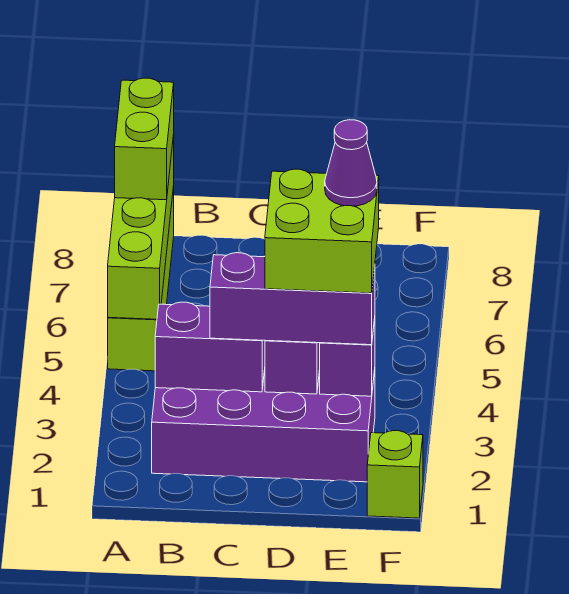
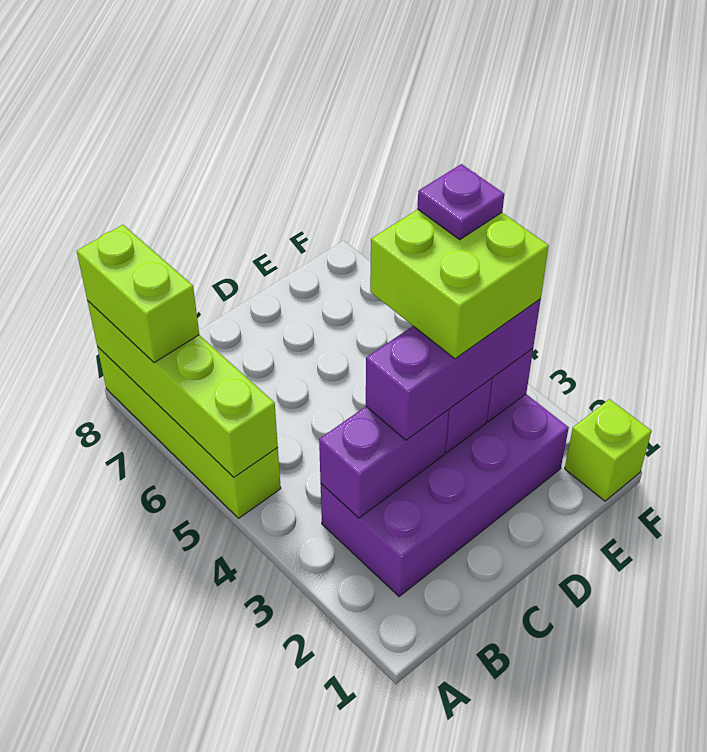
purple cone E4 level 5 -> purple plate E4 level 5

